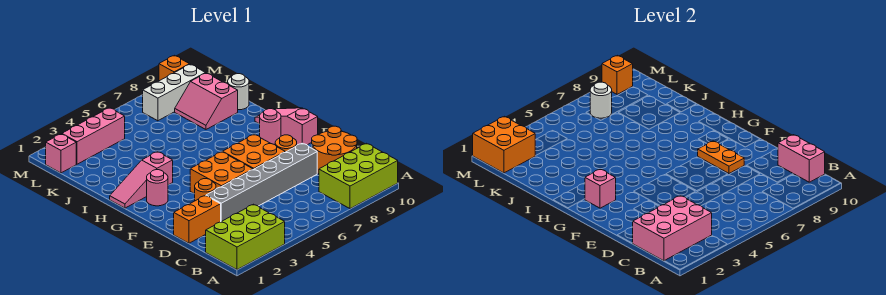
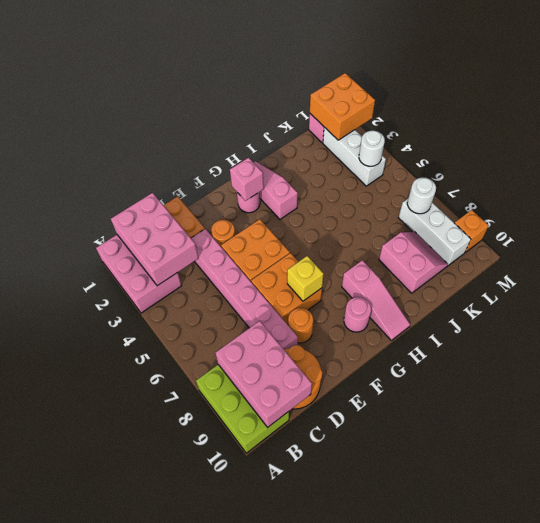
lime brick A1:B3 level 1 -> pink brick A1:B3 level 1
pink brick B10:C10 level 2 -> pink brick B8:C10 level 2
grey brick D3:D8 level 1 -> pink brick D3:D8 level 1
orange plate E8:F8 level 2 -> none
none -> yellow brick F7 level 2
pink slope F10:H10 level 1 top F -> pink slope H8:H10 level 1 top 8
pink slope J8:K9 level 1 top 9 -> pink slope J8:K9 level 1 top J
white round brick J10 level 1 -> white round brick L4 level 2
pink brick L2:L4 level 1 -> white brick L2:L4 level 1
orange brick M9 level 2 -> none

